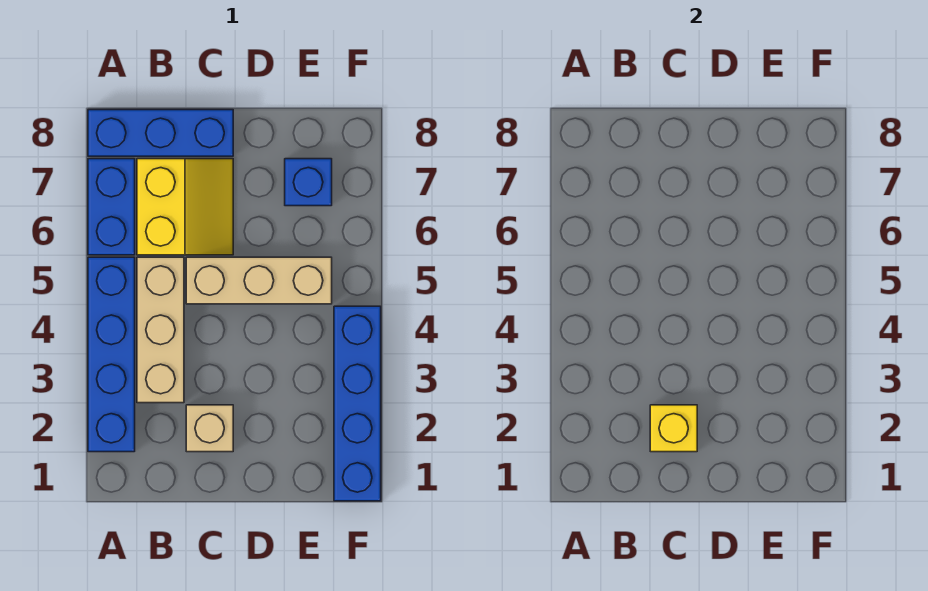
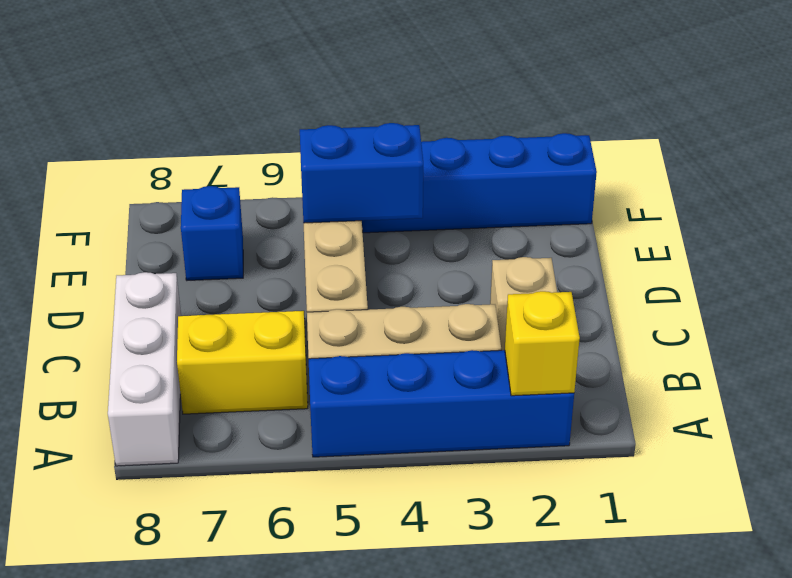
blue brick A6:A7 level 1 -> blue brick E4:E5 level 2
blue brick A8:C8 level 1 -> white brick A8:C8 level 1
yellow brick C2 level 2 -> yellow brick A2 level 2

